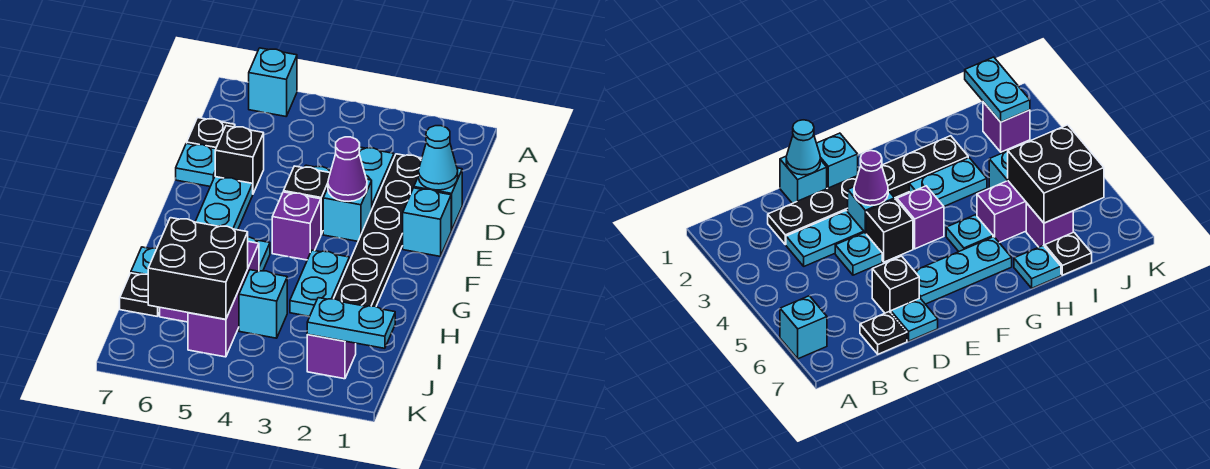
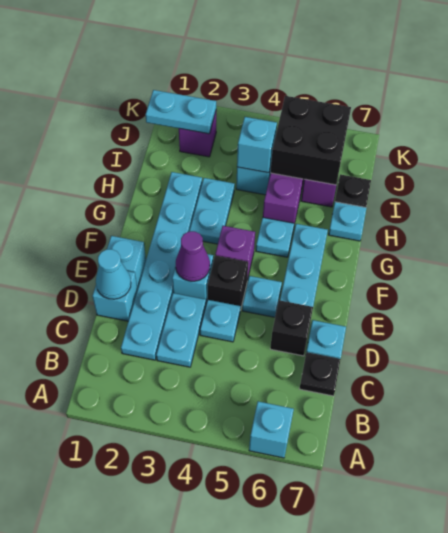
black plate C2:H2 level 1 -> cyan plate C2:H2 level 1
none -> cyan plate E5 level 1
none -> cyan brick I4 level 2

